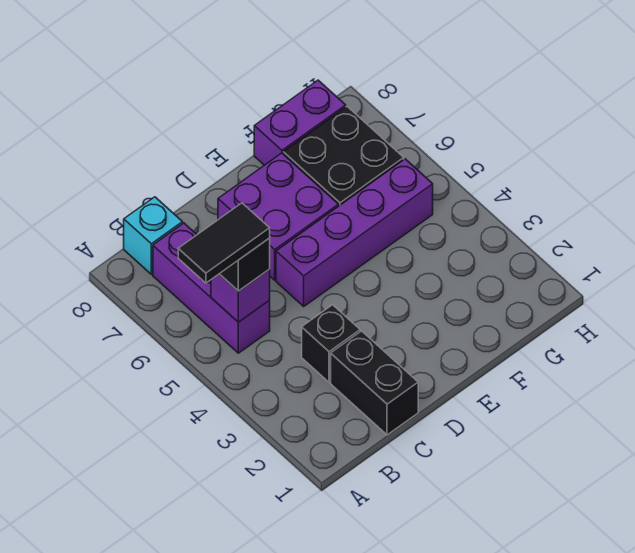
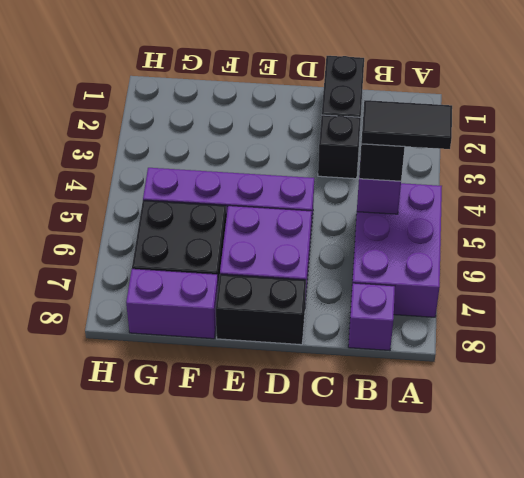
purple brick B5:B7 level 1 -> purple brick A5:B7 level 1
cyan brick B8 level 1 -> purple brick B8 level 1
none -> black brick D8:E8 level 1

